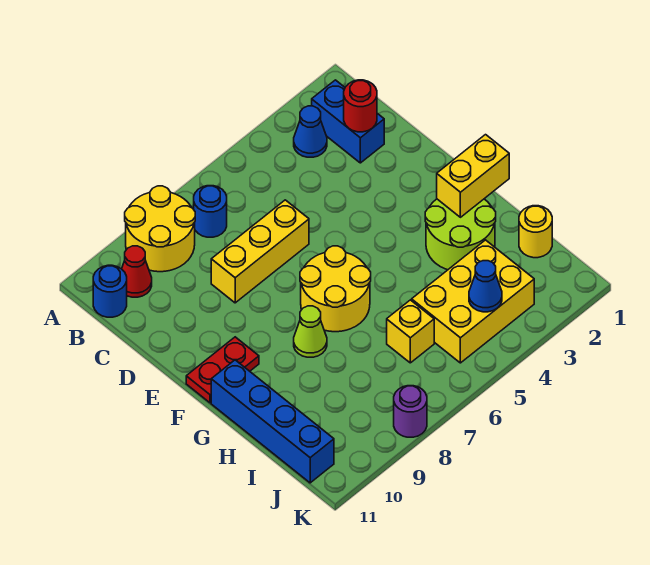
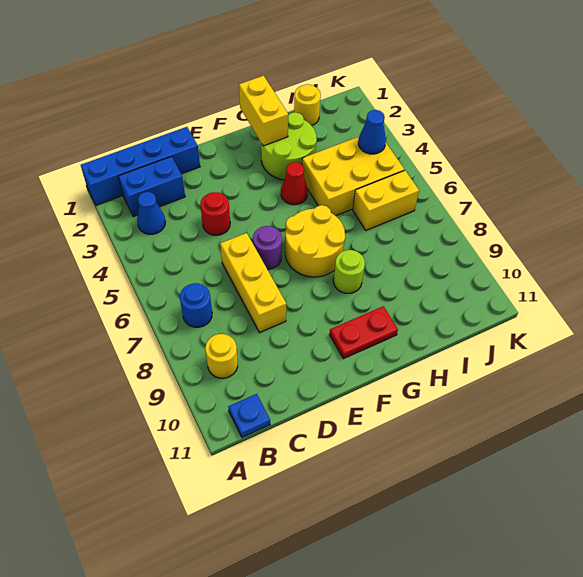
yellow round brick A8:B9 level 1 -> yellow round brick B9 level 1
red cone B10 level 1 -> red cone G4 level 1
blue round brick B11 level 1 -> blue plate B11 level 1
red round brick C2 level 2 -> red round brick D4 level 1
red plate F10:F11 level 1 -> red plate F10:G10 level 1
lime cone G8 level 1 -> lime round brick G8 level 1
blue brick G11:J11 level 1 -> blue brick A1:D1 level 1
yellow brick I3:J5 level 1 -> yellow brick H4:J5 level 1
yellow brick I6 level 1 -> yellow brick I6:J6 level 1
purple round brick K8 level 1 -> purple round brick E6 level 1

